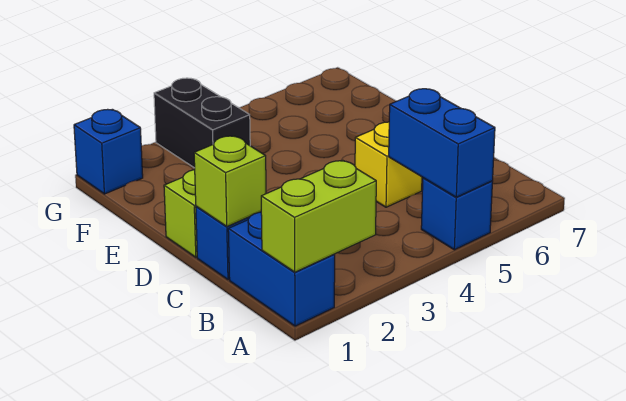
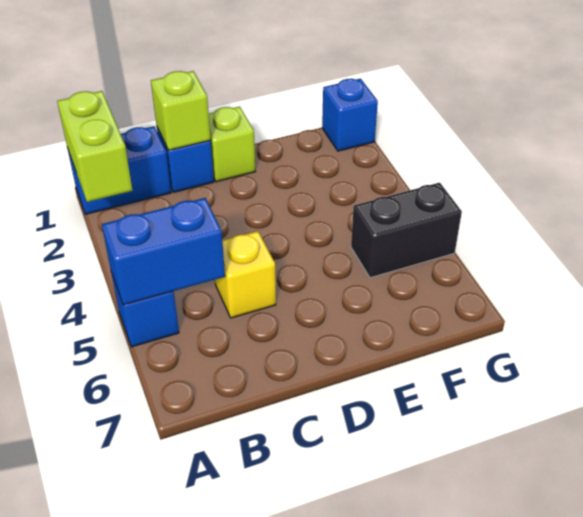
black brick F3:G3 level 1 -> black brick F5:G5 level 1

